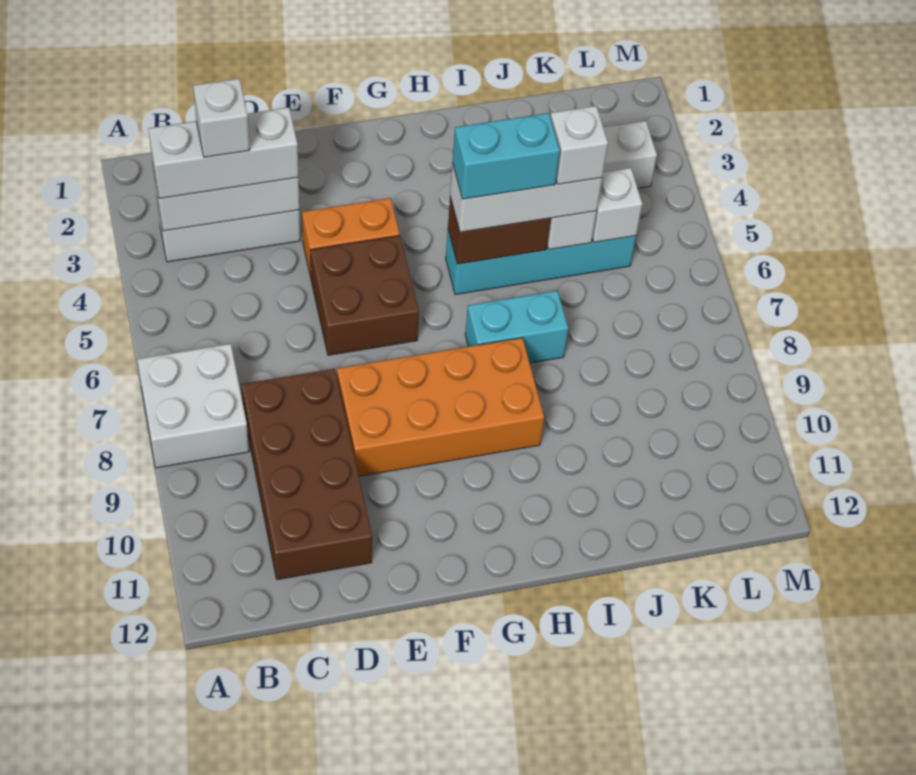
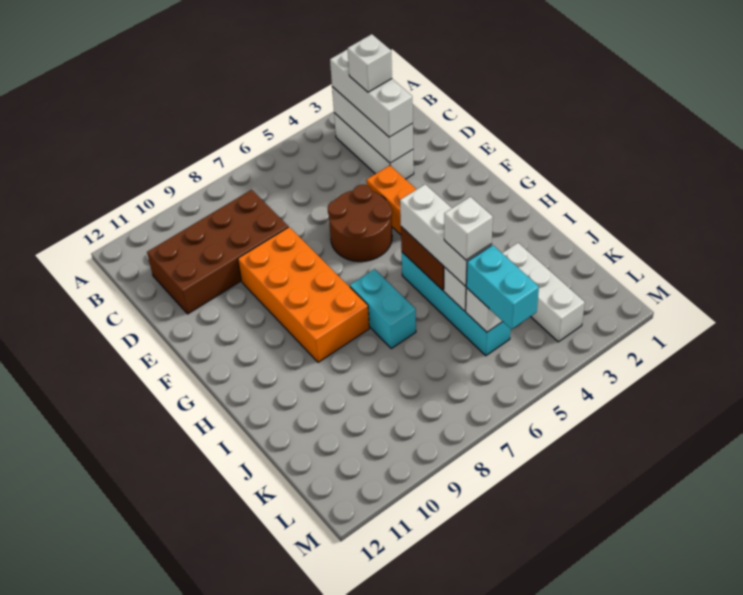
white brick A7:B8 level 1 -> none
brown brick E5:F6 level 1 -> brown round brick E5:F6 level 1
cyan brick H5:I5 level 4 -> cyan brick K5:L5 level 3

